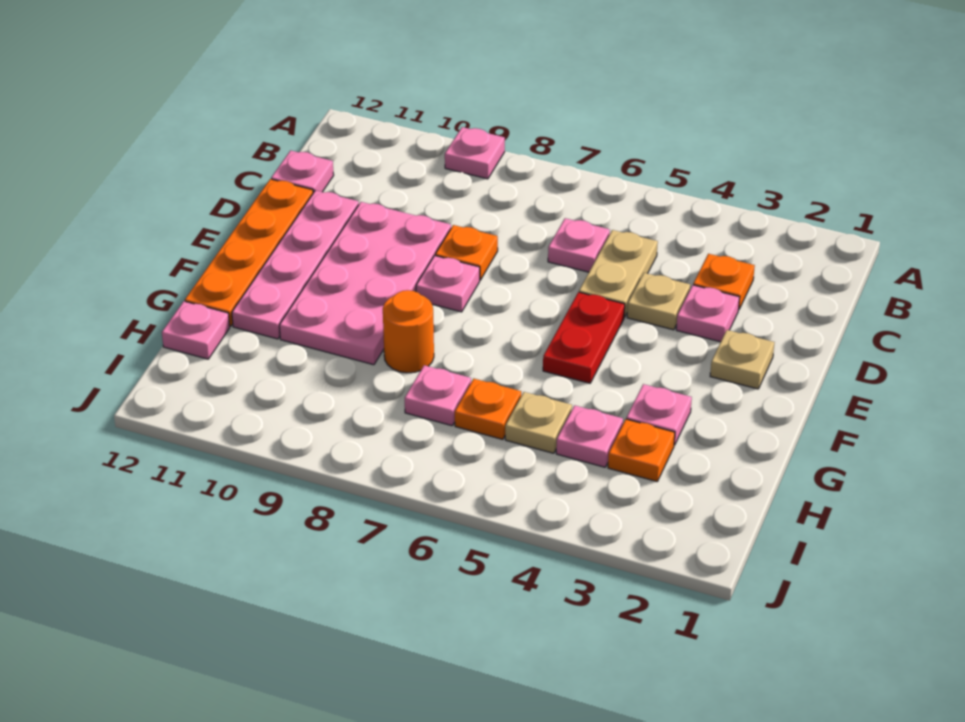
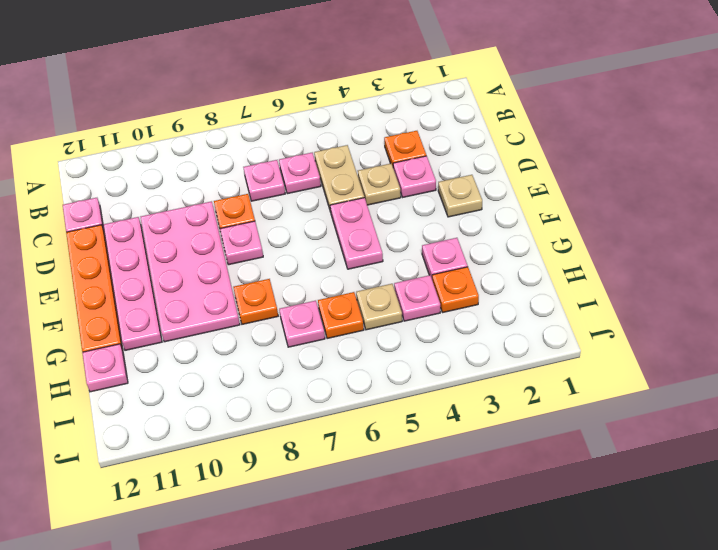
pink plate A9 level 1 -> pink plate C7 level 1
red plate E5:F5 level 1 -> pink plate E5:F5 level 1
orange round brick G8 level 1 -> orange plate G8 level 1

